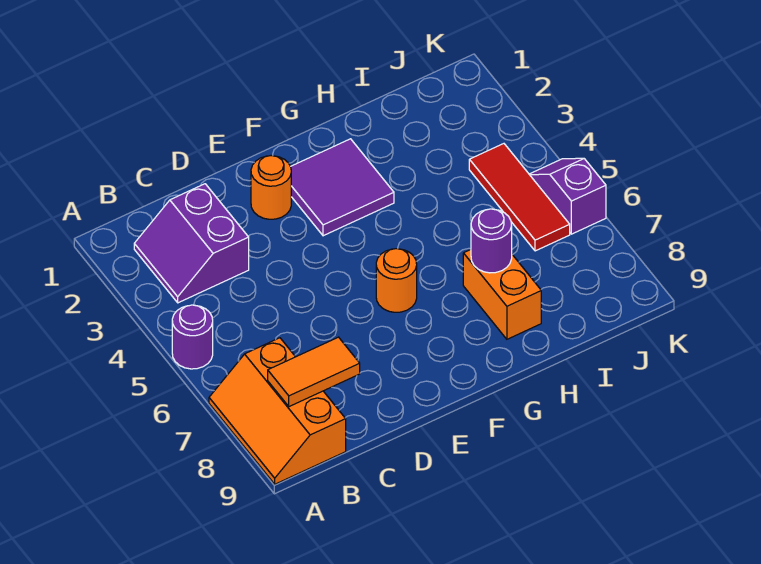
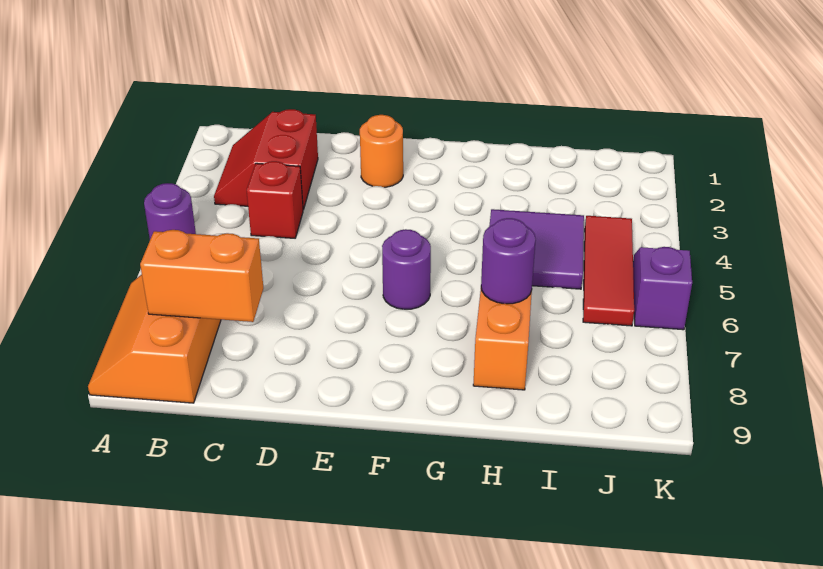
purple slope B2:C3 level 1 top C -> red slope B2:C3 level 1 top C
orange tile B8:C8 level 2 -> orange brick B8:C8 level 2
none -> red brick C4 level 1
purple tile F2:G3 level 1 -> purple tile H4:I5 level 1
orange round brick F6 level 1 -> purple round brick F6 level 1

